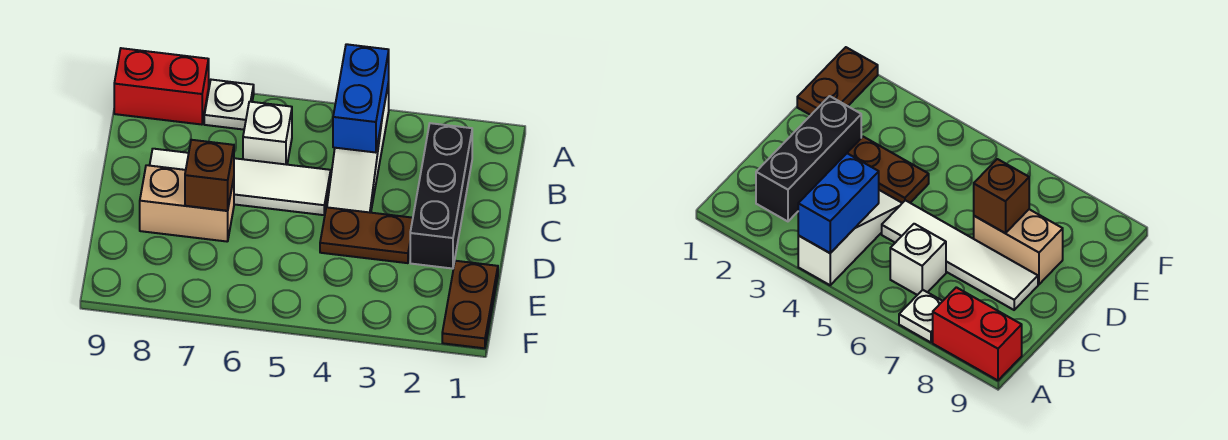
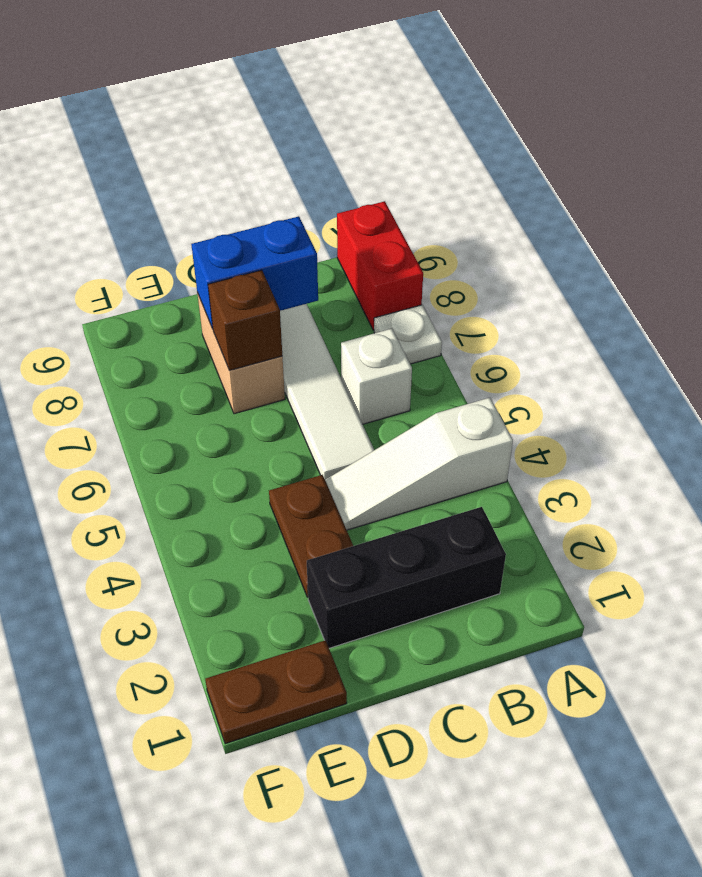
blue brick A4:B4 level 2 -> blue brick C8:D8 level 2

